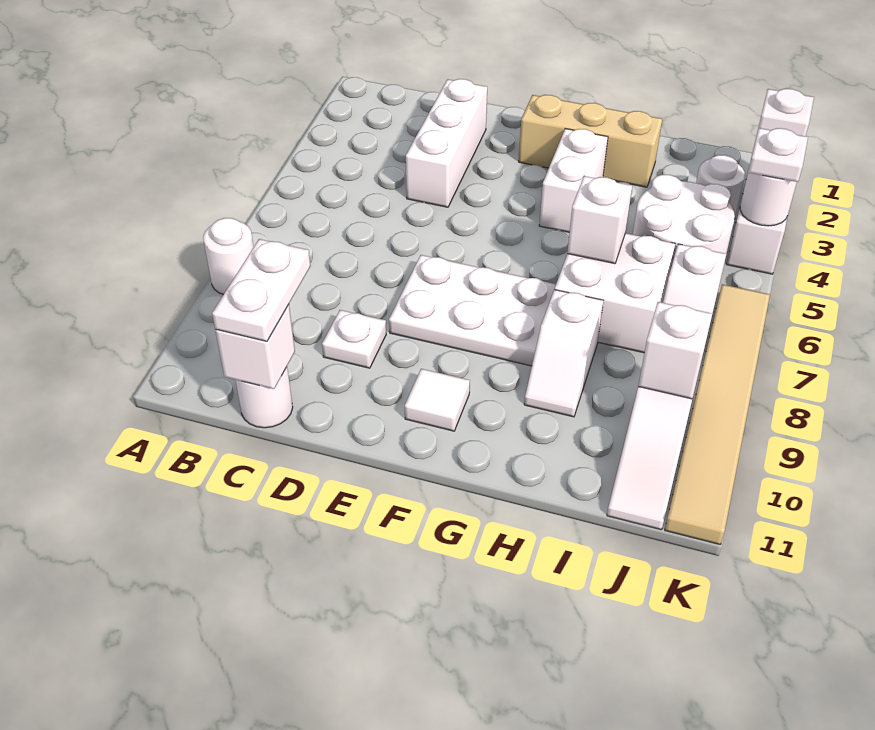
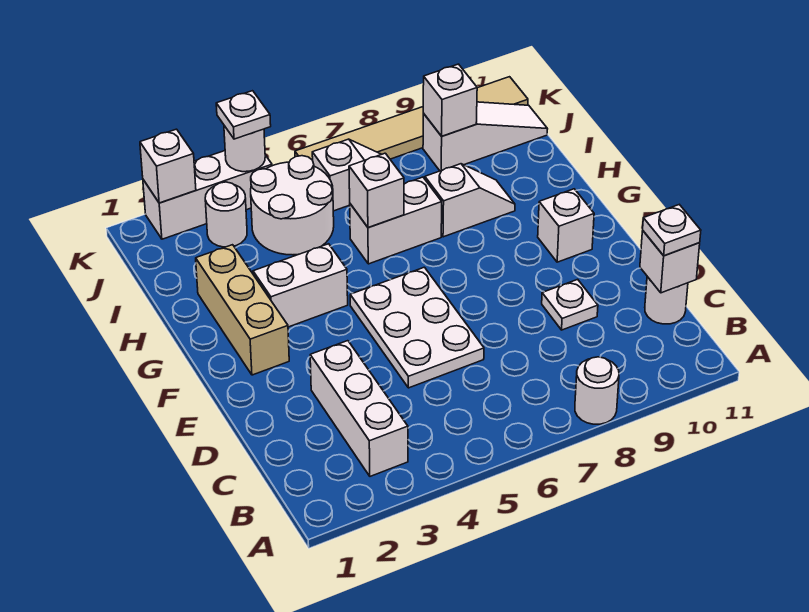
white plate C10:C11 level 3 -> white plate C11 level 3
white brick D2:D4 level 1 -> white brick B3:D3 level 1
white plate E7:G8 level 1 -> white plate D5:F6 level 1
white tile F10 level 1 -> white brick F10 level 1
white brick H6:I7 level 1 -> white brick H6:H7 level 1

